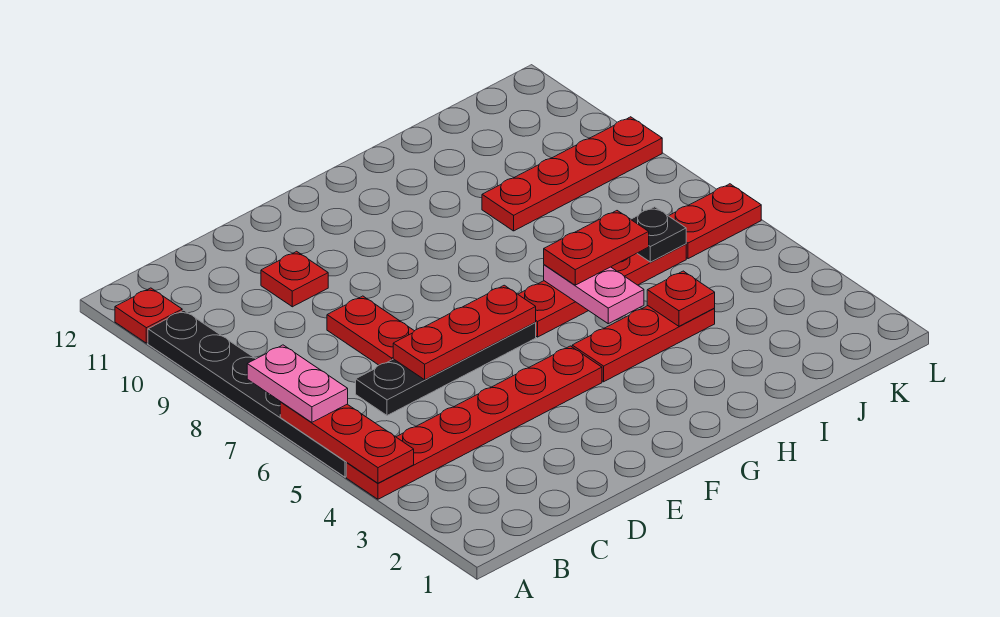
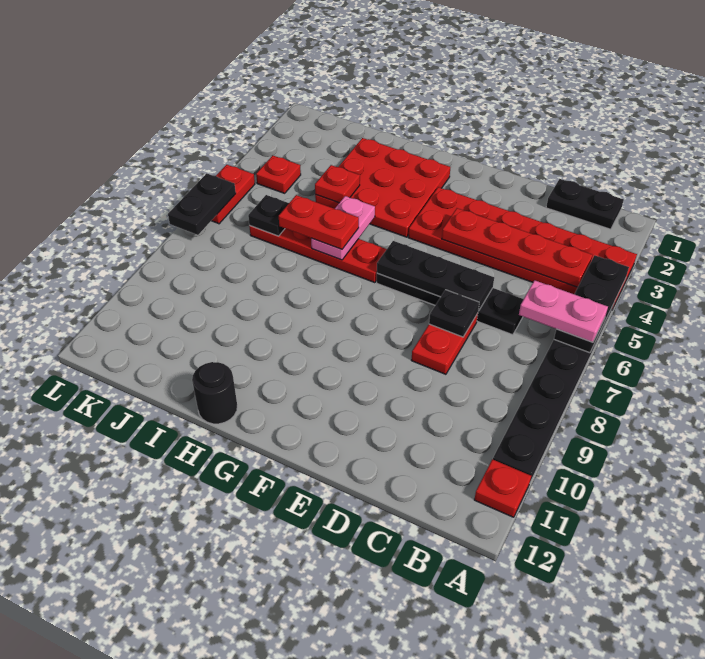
red plate A4:F4 level 1 -> red plate A3:F4 level 1
red plate A4:A6 level 2 -> black plate A4:A6 level 2
pink plate A6:A7 level 3 -> pink plate A6:B6 level 3
none -> black plate B1:C1 level 1
red plate D6:F6 level 2 -> black plate D6:F6 level 2
none -> black plate D7 level 2
red plate D10 level 1 -> red plate K4 level 1
red plate G4:I4 level 1 -> red plate G2:I4 level 1
none -> black round brick H12 level 1
red plate I9:L9 level 1 -> red plate B4:E4 level 2
red plate K6:L6 level 1 -> red plate L5:L6 level 1
none -> black plate L6:L7 level 2

